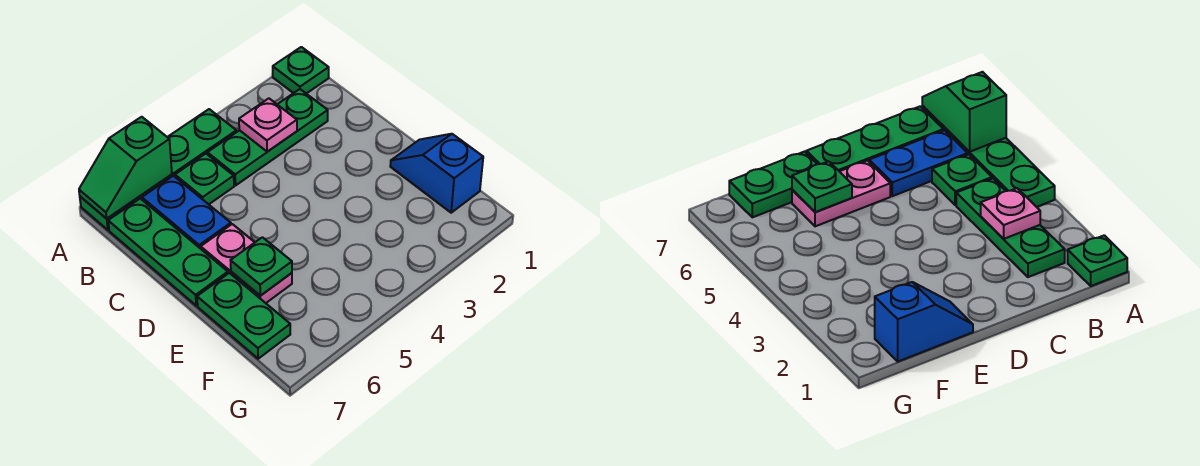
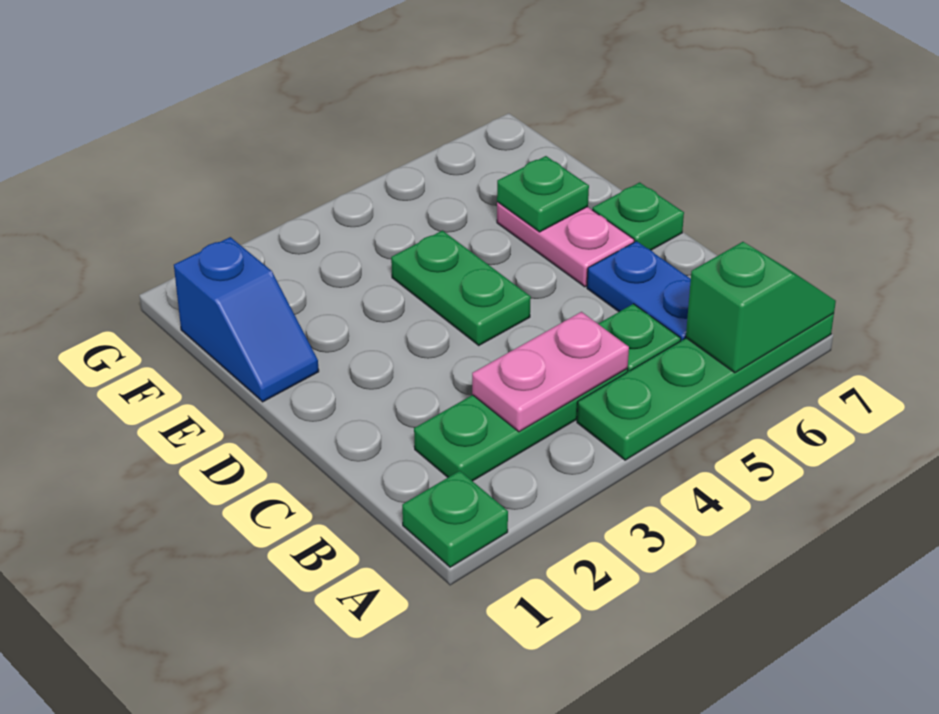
pink plate B3 level 2 -> pink plate B3:B4 level 2
green plate B7:D7 level 1 -> green plate D7 level 1
green plate E7:F7 level 1 -> green plate D4:E4 level 1

